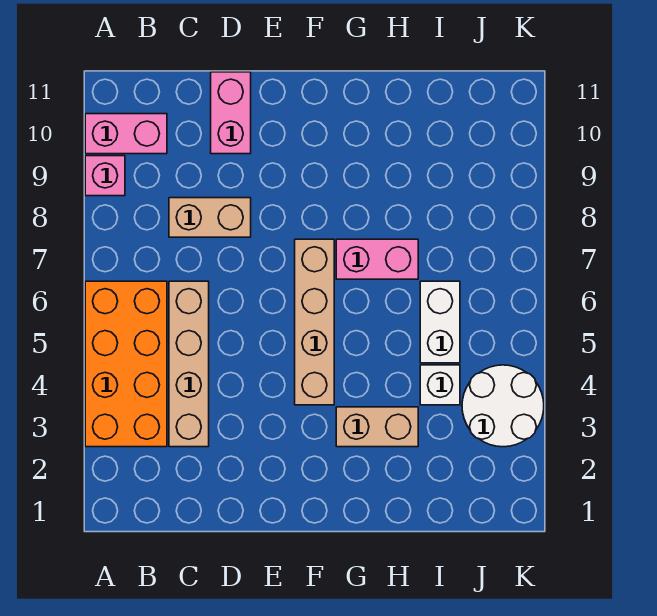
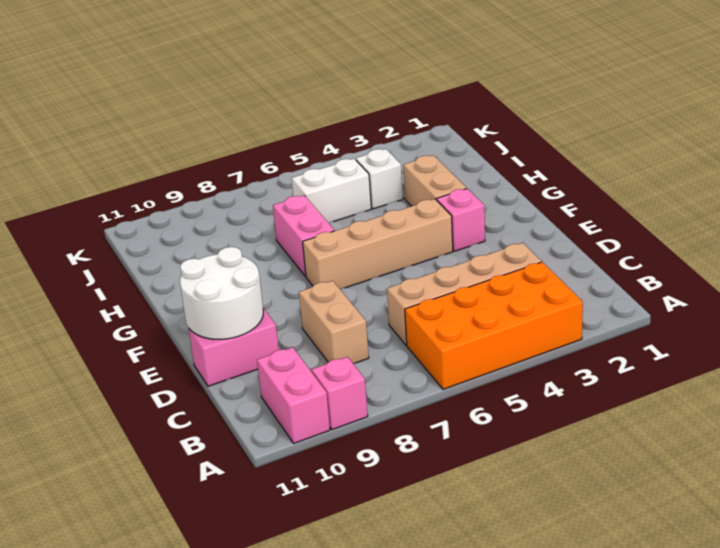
none -> pink brick F3 level 1
white round brick J3:K4 level 1 -> white round brick D10:E11 level 2

